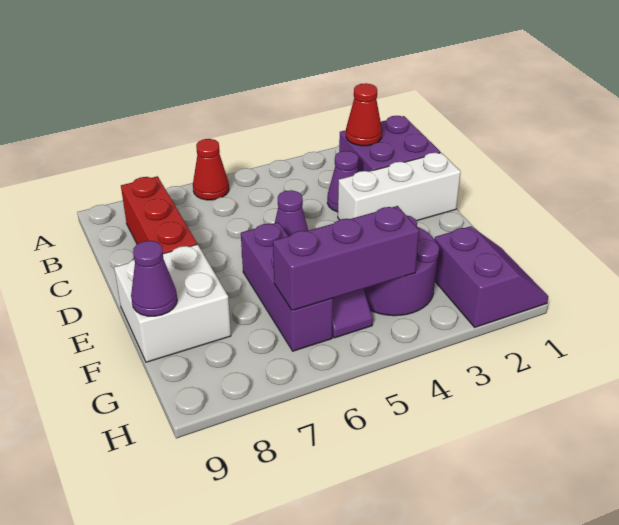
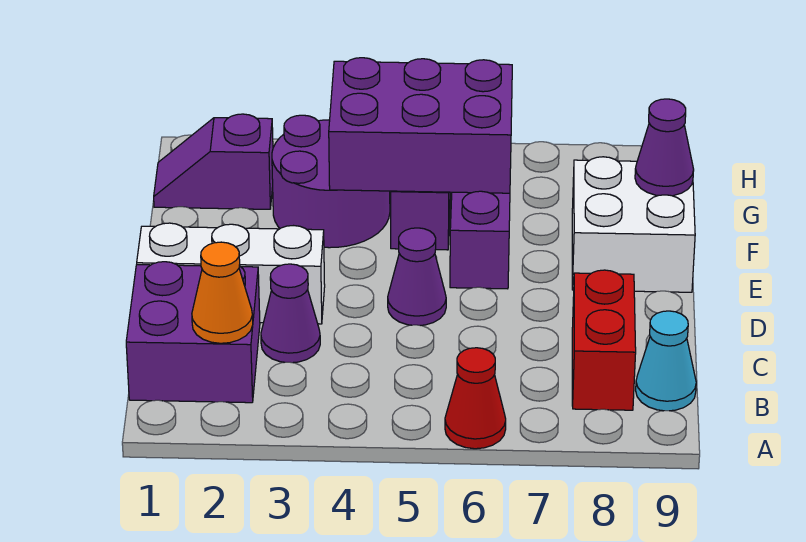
red cone B2 level 2 -> orange cone B2 level 2
red brick B8:D8 level 1 -> red brick B8:C8 level 1
none -> cyan cone B9 level 1
purple slope G1:H2 level 1 top 2 -> purple slope G1:G2 level 1 top 2
purple brick G4:G6 level 2 -> purple brick F4:G6 level 2

